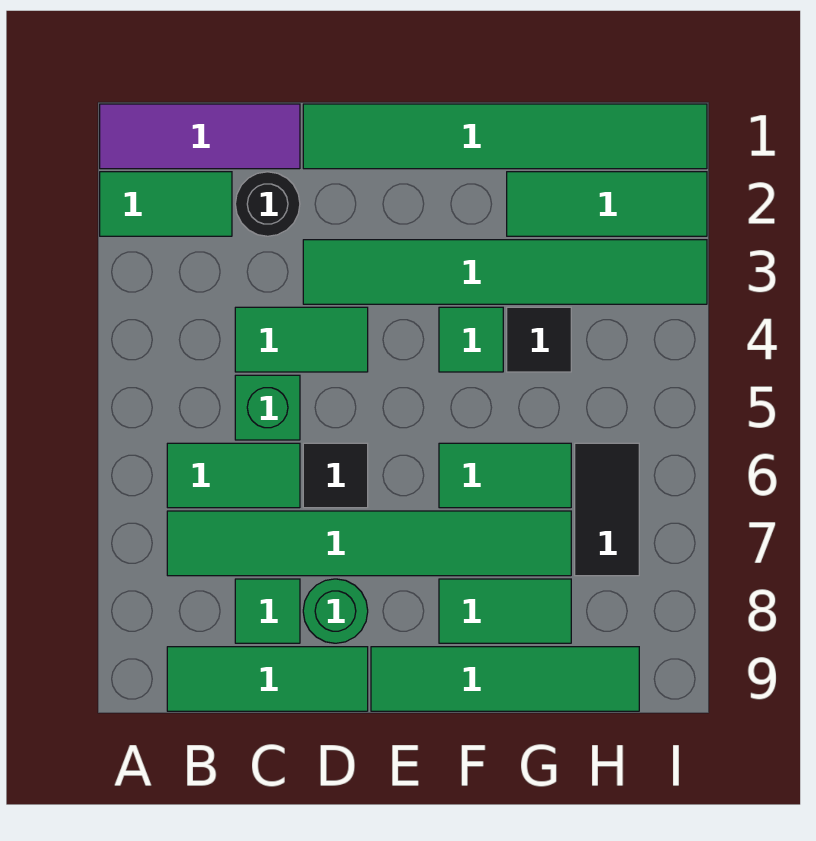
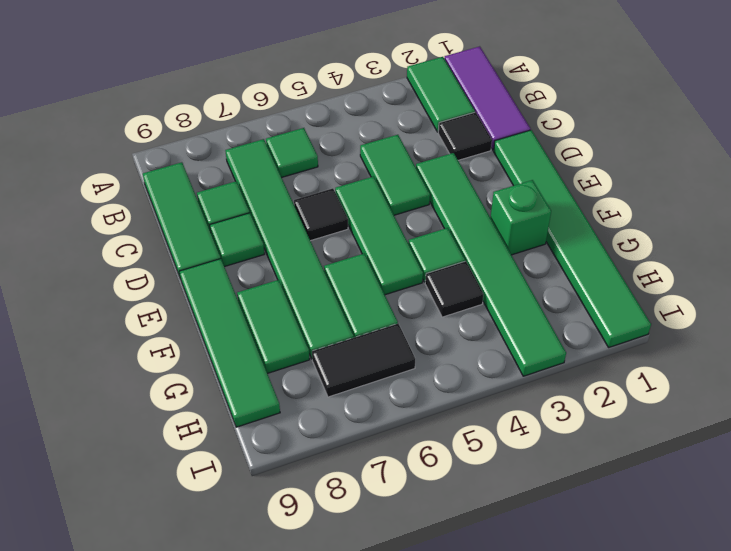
green tile B6:C6 level 1 -> green tile B6 level 1
black round brick C2 level 1 -> black tile C2 level 1
green brick C5 level 1 -> green brick F2 level 1
green round brick D8 level 1 -> green tile D8 level 1
green tile G2:I2 level 1 -> green tile D5:F5 level 1

